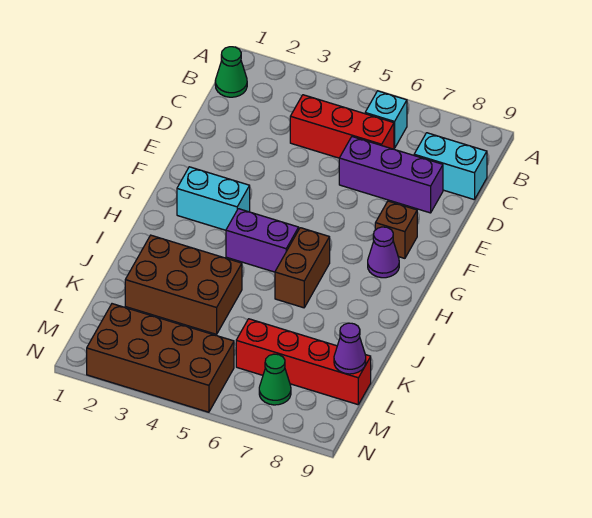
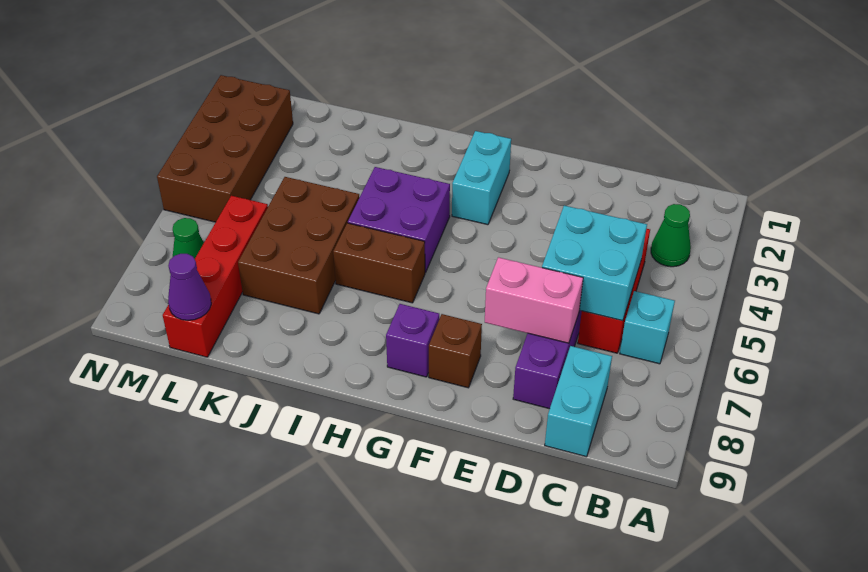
green cone B1 level 1 -> green cone B3 level 1
none -> cyan brick C5:D6 level 2
none -> pink brick D7:E7 level 2
purple cone G8 level 1 -> purple brick G8 level 1
purple brick H4:H5 level 1 -> purple brick H4:I5 level 1
brown brick J2:K4 level 1 -> brown brick J5:K7 level 1

